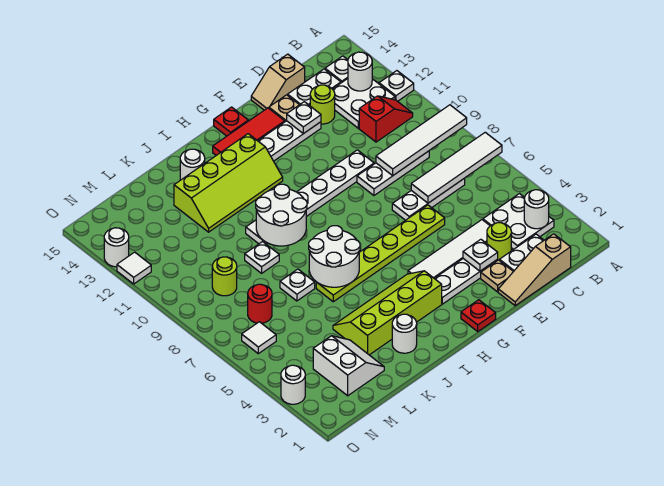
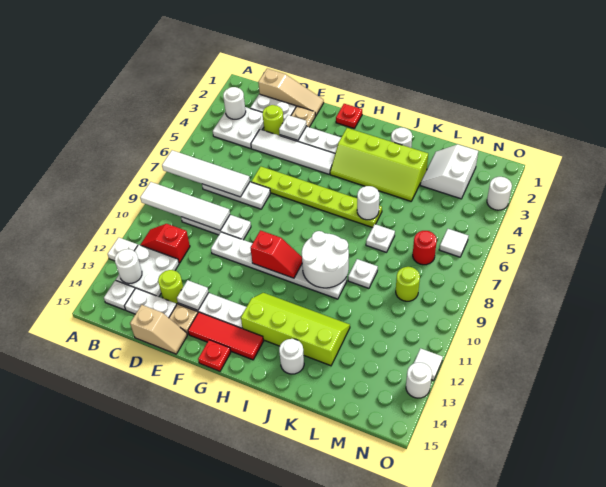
none -> red slope G10:H10 level 2 top G
white round brick I6:J7 level 2 -> white round brick J6 level 2

